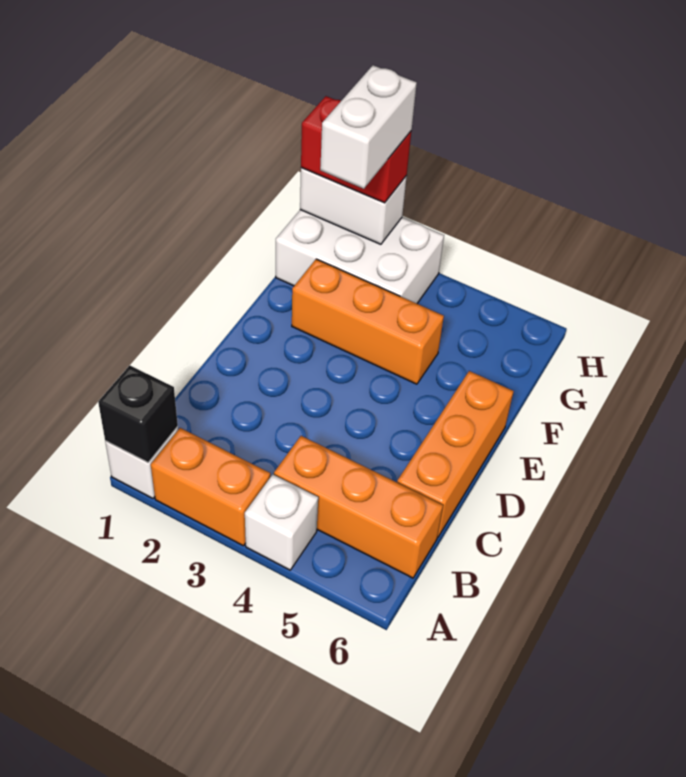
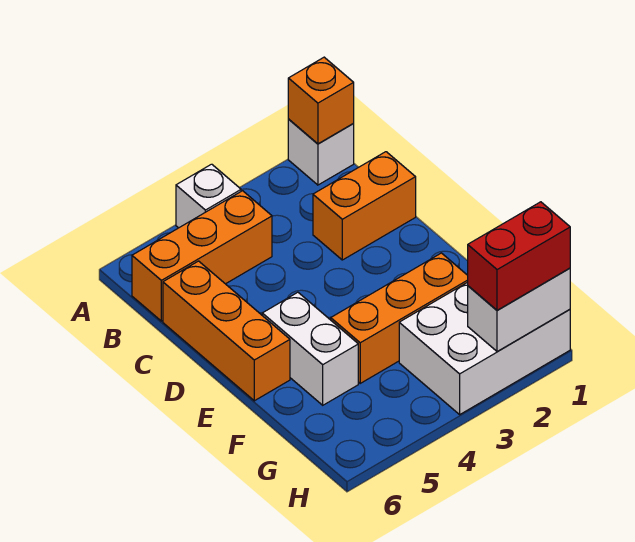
black brick A1 level 2 -> orange brick A1 level 2
orange brick A2:A3 level 1 -> orange brick C1:C2 level 1
white brick G2:H2 level 4 -> white brick E5:F5 level 1

